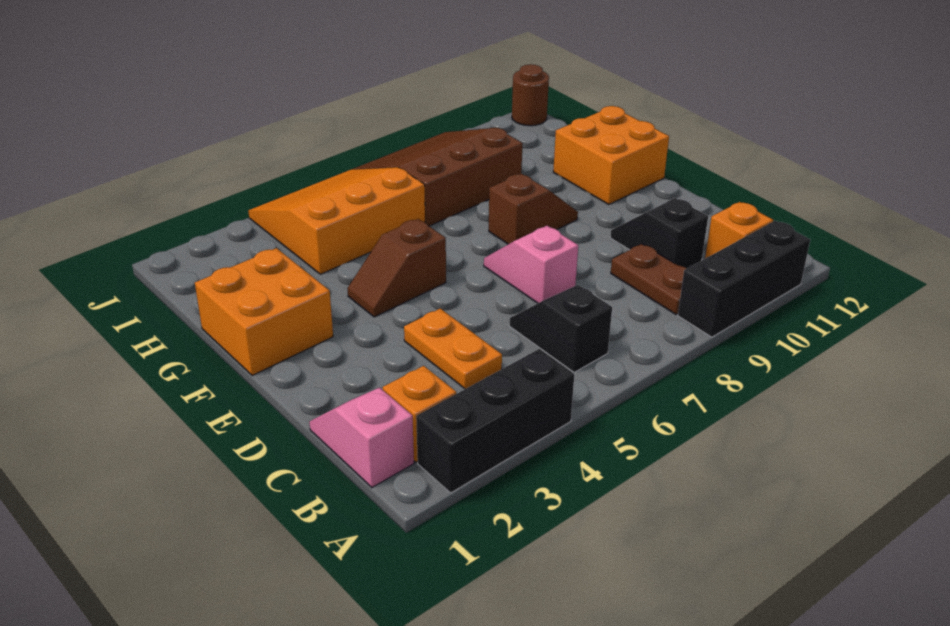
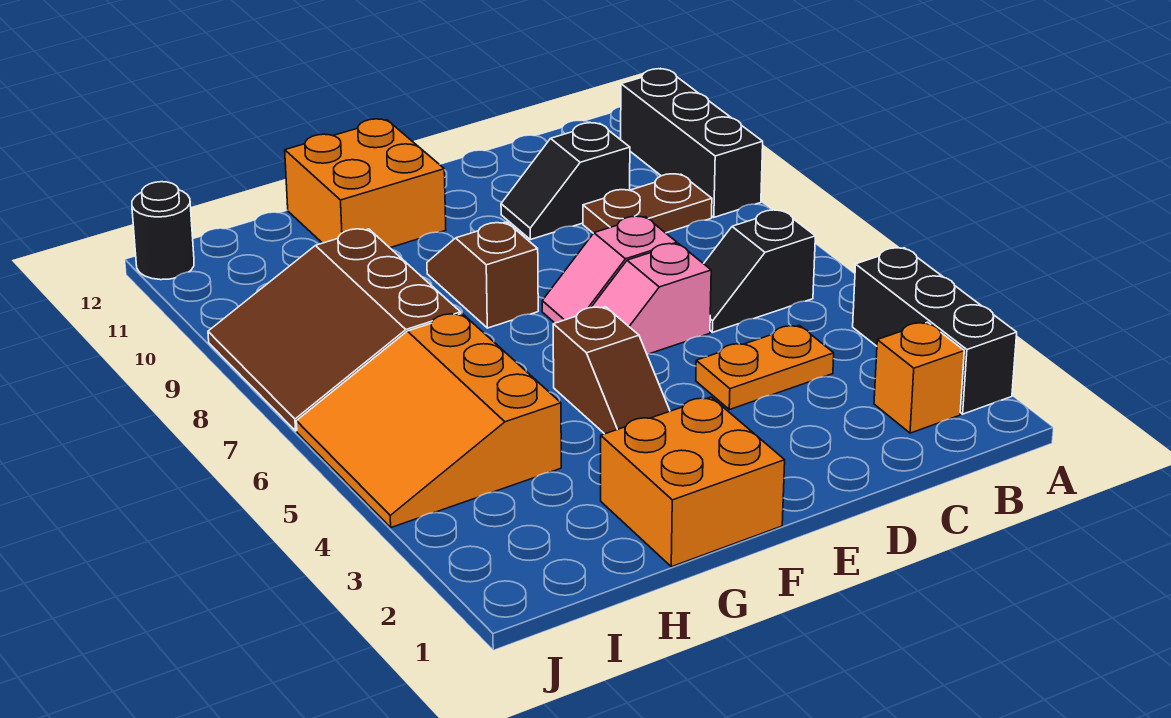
pink slope B1:C1 level 1 top B -> pink slope D6:E6 level 1 top D
orange brick B11 level 1 -> none
brown round brick J12 level 1 -> black round brick J12 level 1

